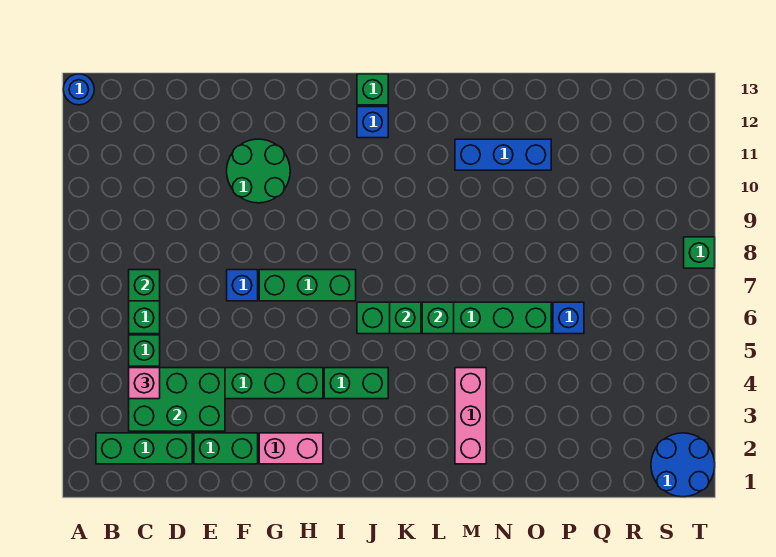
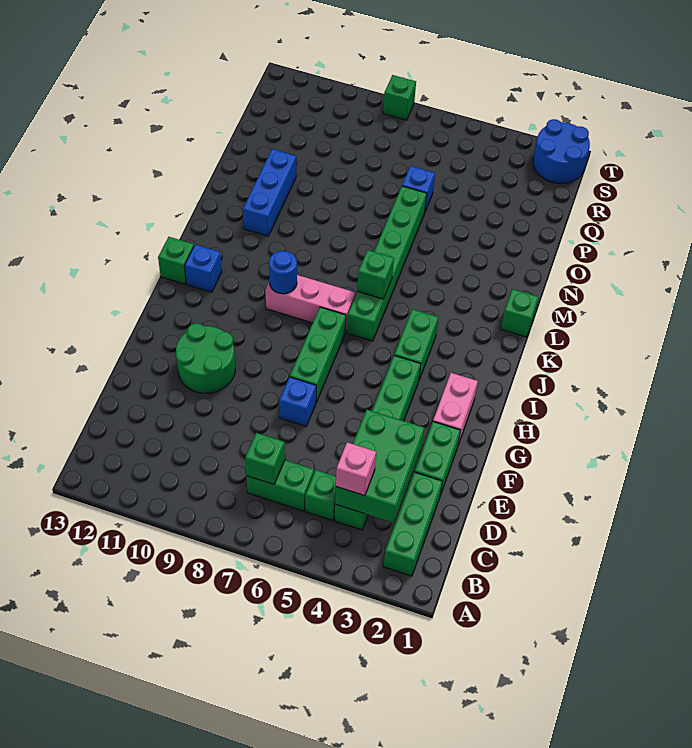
blue round brick A13 level 1 -> blue round brick J9 level 2
green brick L6 level 2 -> green brick L1 level 1
pink brick M2:M4 level 1 -> pink brick J7:J9 level 1

